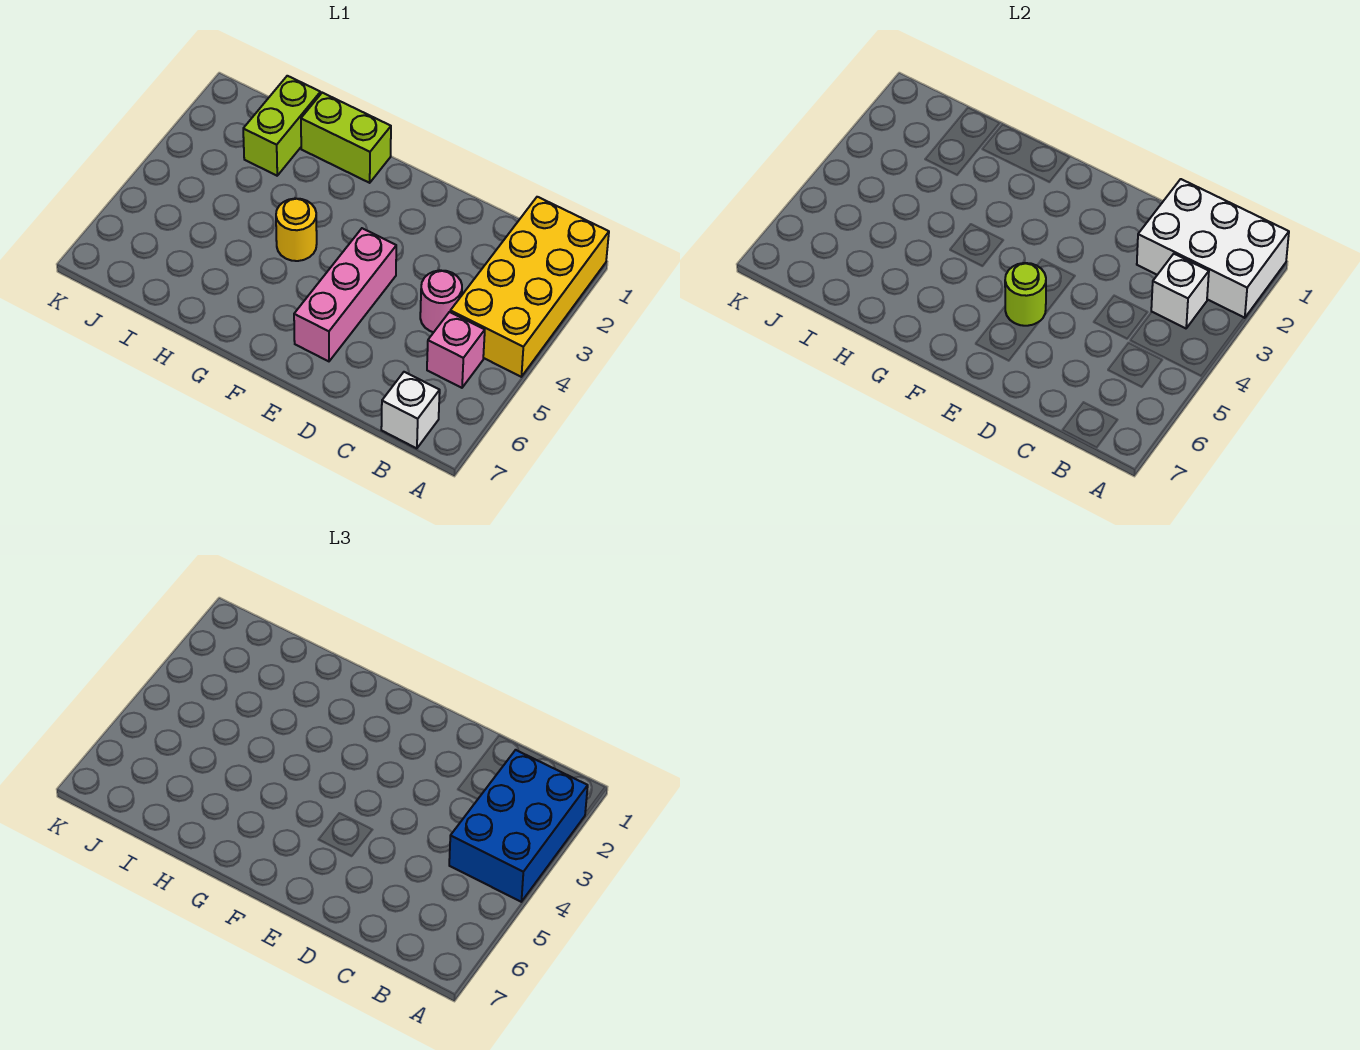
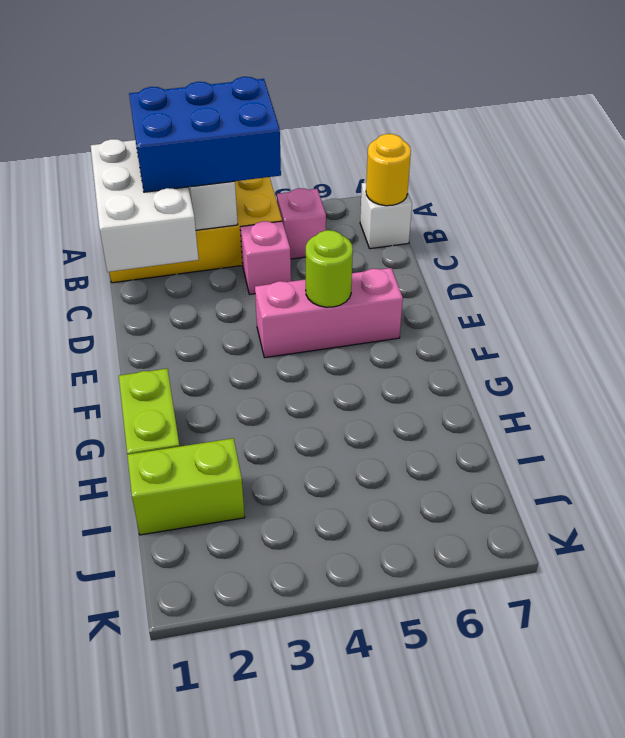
pink round brick C4 level 1 -> pink brick C4 level 1
yellow round brick G4 level 1 -> yellow round brick B7 level 2

